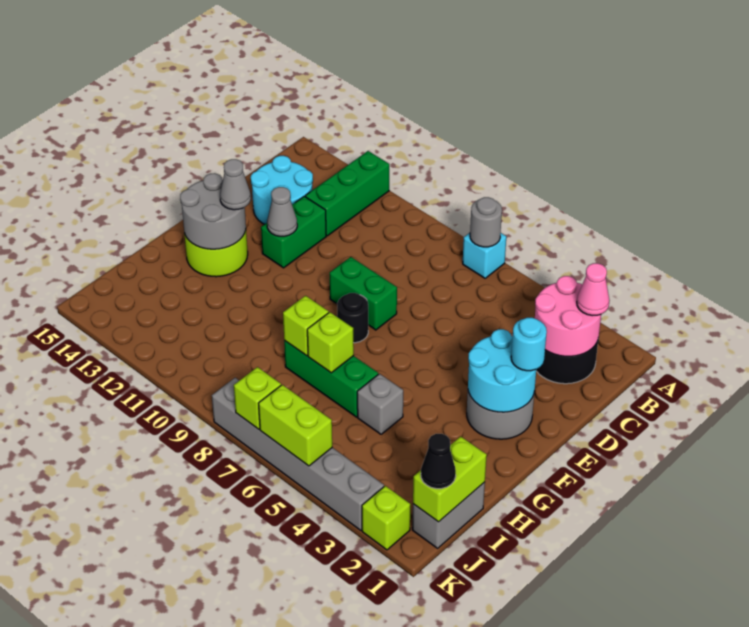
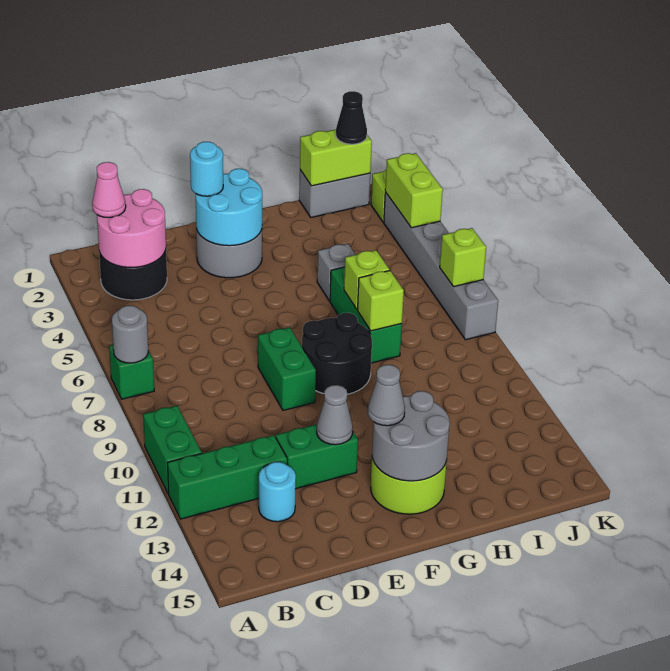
cyan brick A7 level 1 -> green brick A7 level 1
none -> green brick A10:A11 level 1
cyan round brick C13:D14 level 1 -> cyan round brick C13 level 1
black round brick F8 level 1 -> black round brick F8:G9 level 1
lime brick K5:K6 level 2 -> lime brick K3:K4 level 2

